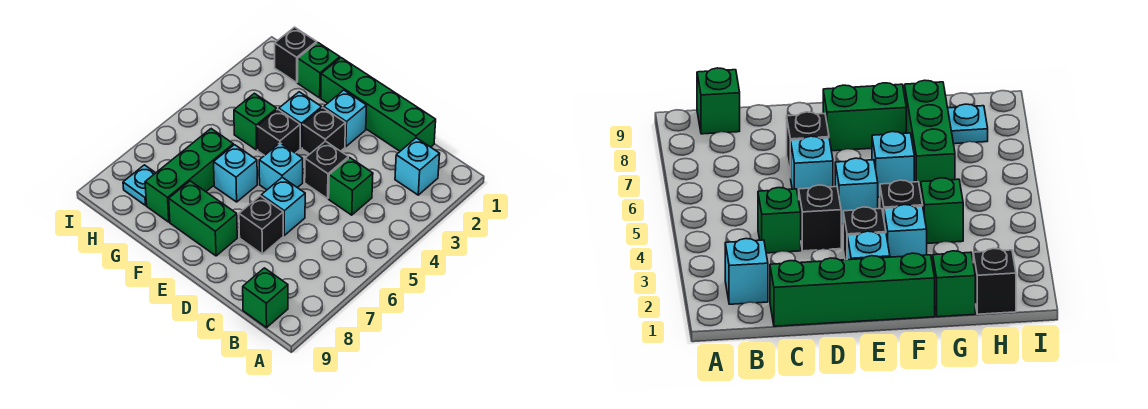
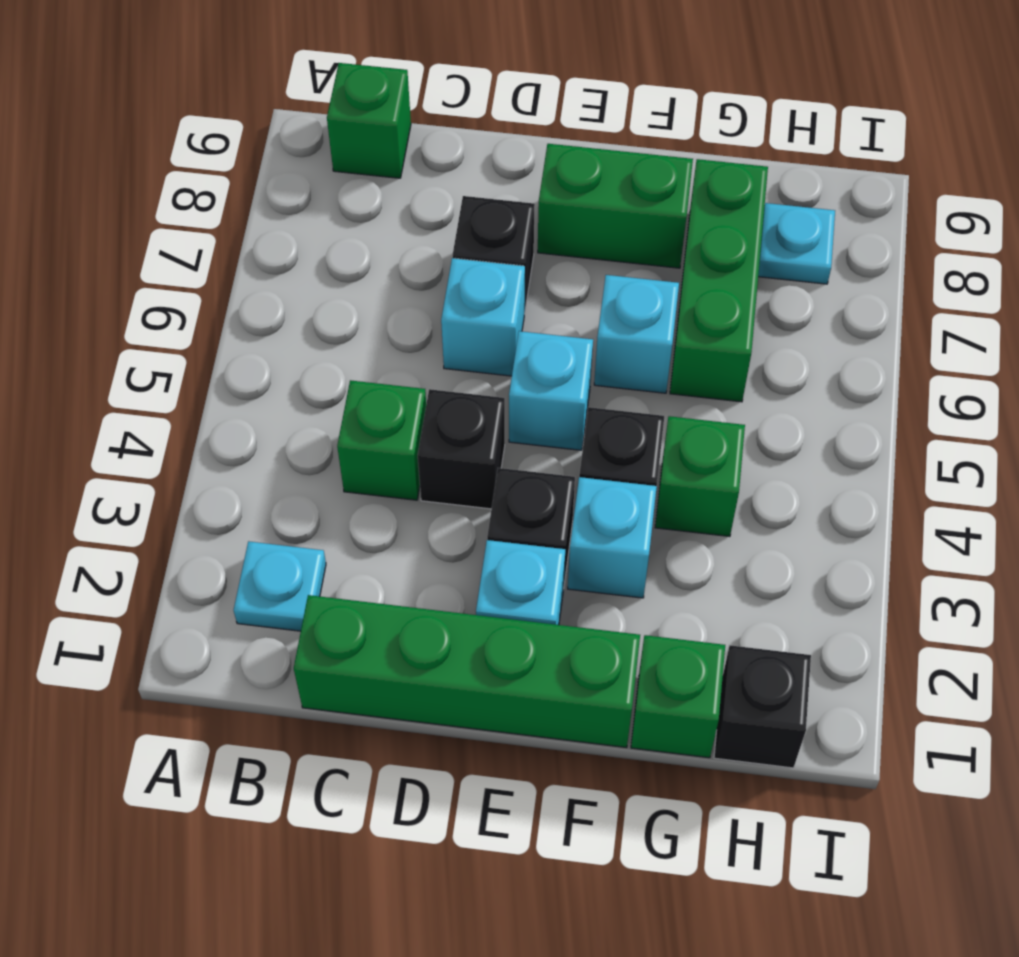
cyan brick B2 level 1 -> cyan plate B2 level 1

